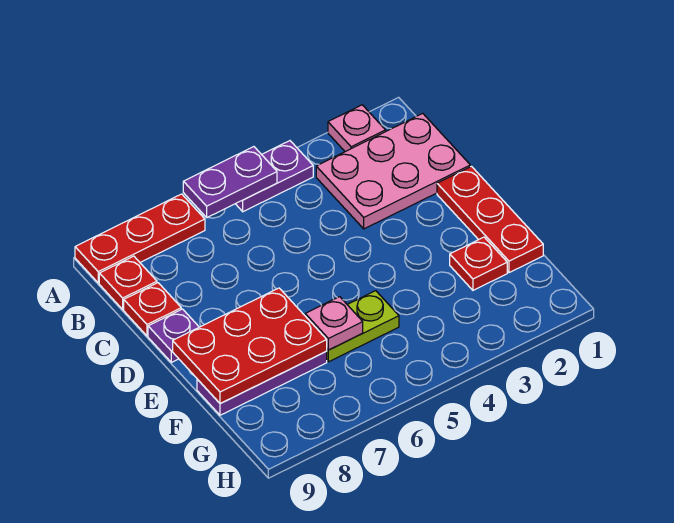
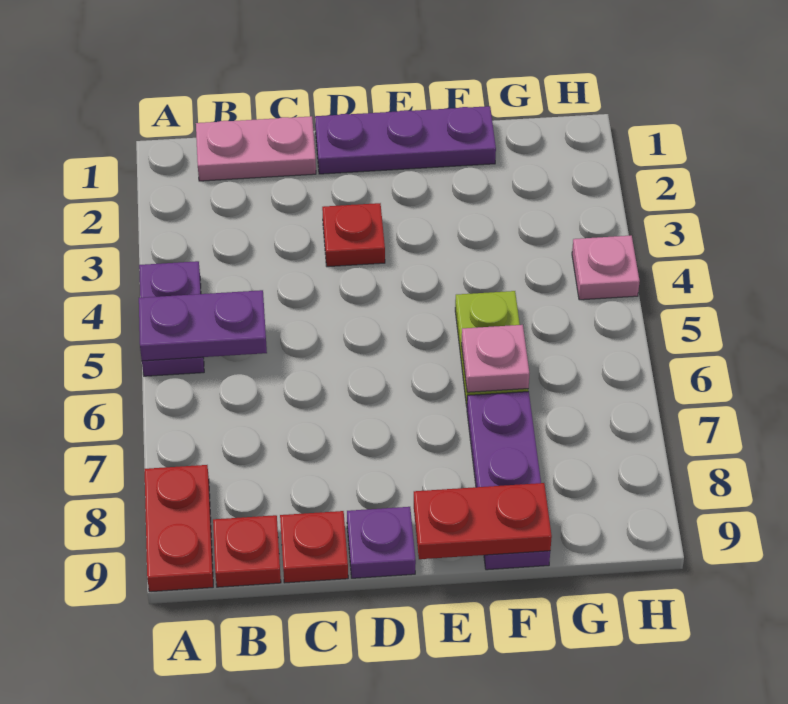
pink plate A2 level 1 -> pink plate H4 level 1
purple plate A5:A6 level 2 -> purple plate A5:B5 level 2
red plate A7:A9 level 1 -> red plate A8:A9 level 1
pink plate B1:C3 level 1 -> pink plate B1:C1 level 1
red plate D1:F1 level 1 -> purple plate D1:F1 level 1
red plate E7:F9 level 2 -> red plate E9:F9 level 2
red plate F2 level 1 -> red plate D3 level 1

